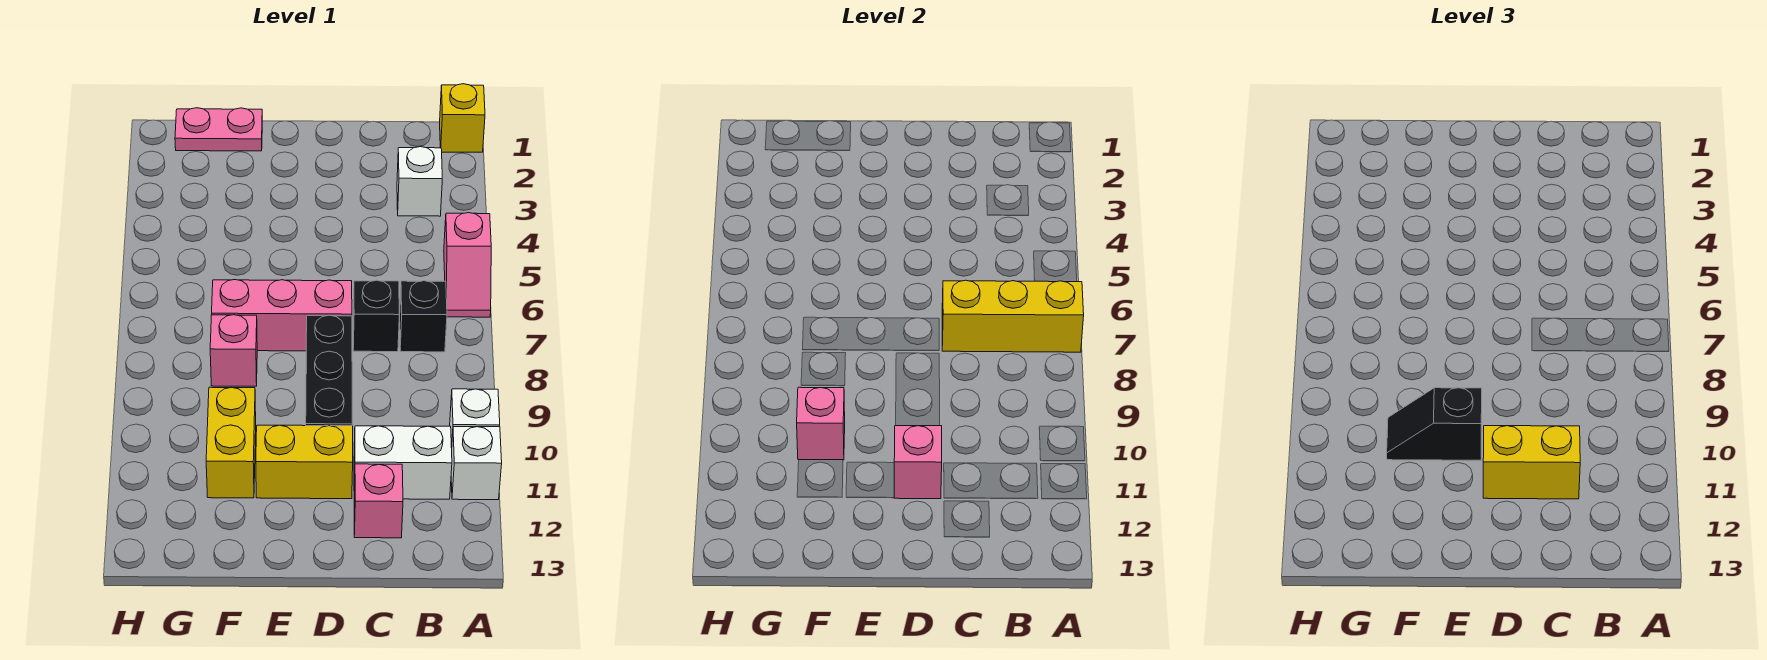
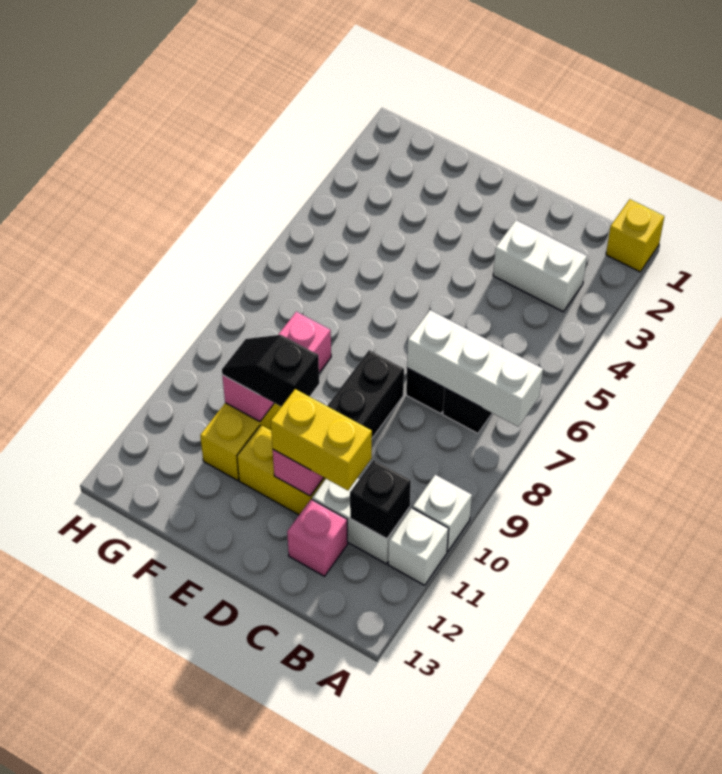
pink slope A5:A6 level 1 top 5 -> none
yellow brick A7:C7 level 2 -> white brick A7:C7 level 2
white brick B3 level 1 -> white brick B3:C3 level 1
none -> black brick B11 level 2
pink brick D7:F7 level 1 -> none
pink plate F1:G1 level 1 -> none

